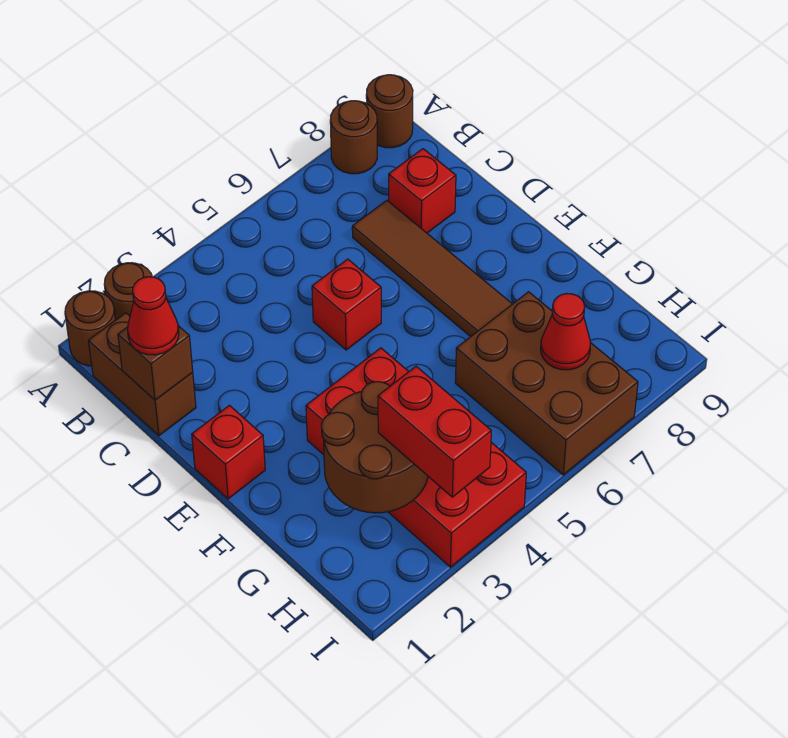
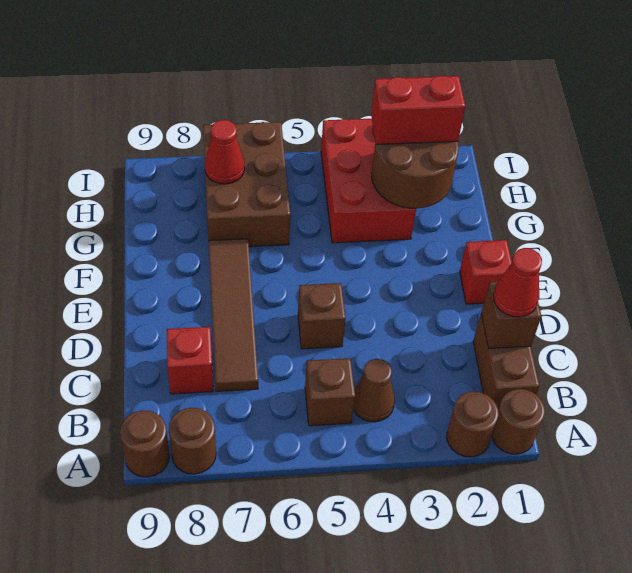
none -> brown cone B4 level 1
none -> brown brick B5 level 1
red brick D5 level 1 -> brown brick D5 level 1
red brick F3:I4 level 1 -> red brick G3:I4 level 1
red brick H3:I3 level 3 -> red brick H2:H3 level 3

